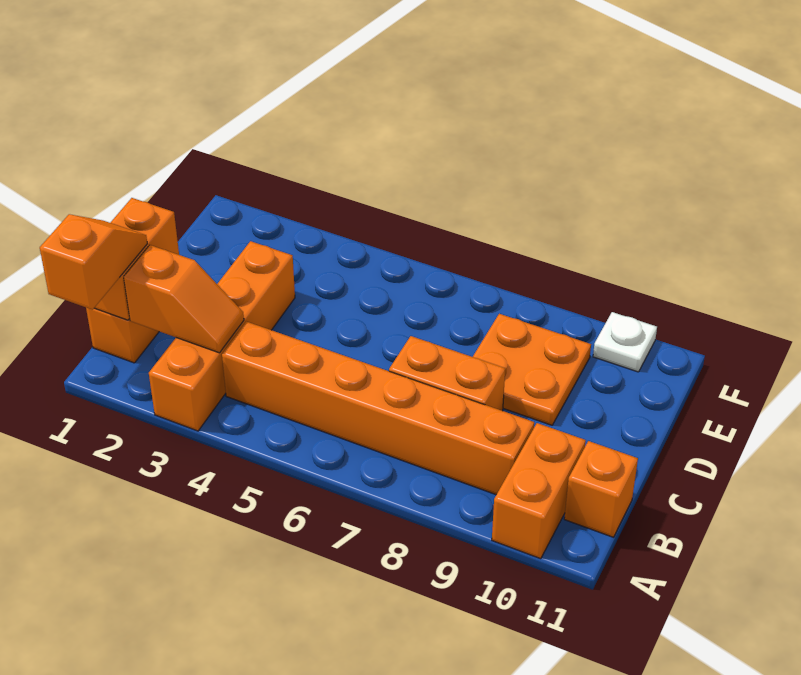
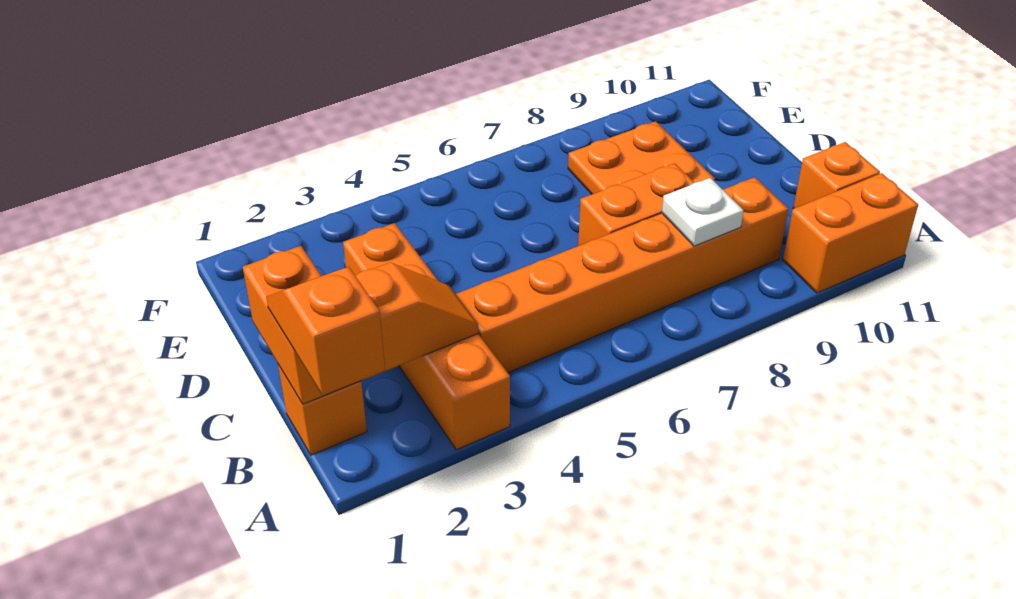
orange brick A10:B10 level 1 -> orange brick A10:A11 level 1
white plate F10 level 1 -> white plate B8 level 2

